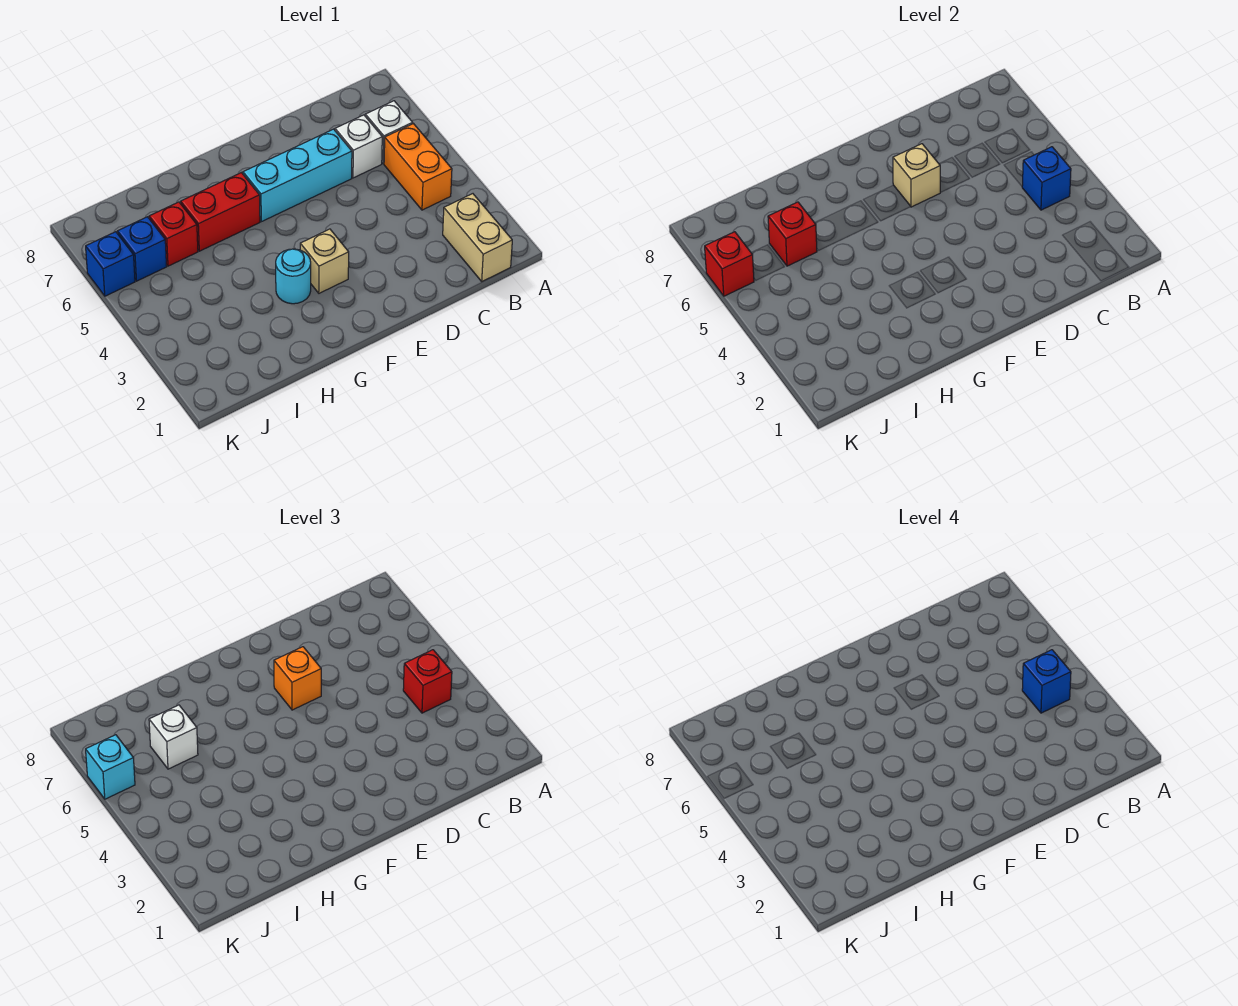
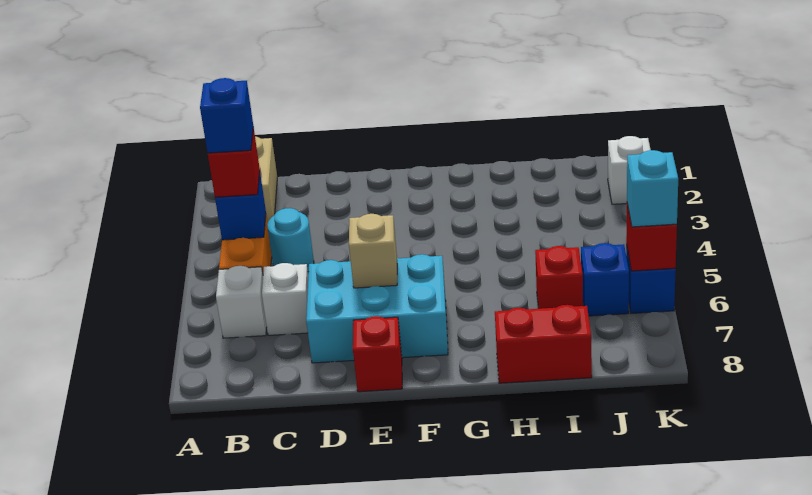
cyan brick D6:F6 level 1 -> cyan brick D6:F7 level 1
orange brick E6 level 3 -> none
tan brick F3 level 1 -> none
cyan round brick G3 level 1 -> cyan round brick C4 level 1
red brick G6:H6 level 1 -> red brick H8:I8 level 1
red brick I6 level 2 -> red brick E8 level 1
white brick I6 level 3 -> white brick K2 level 1

